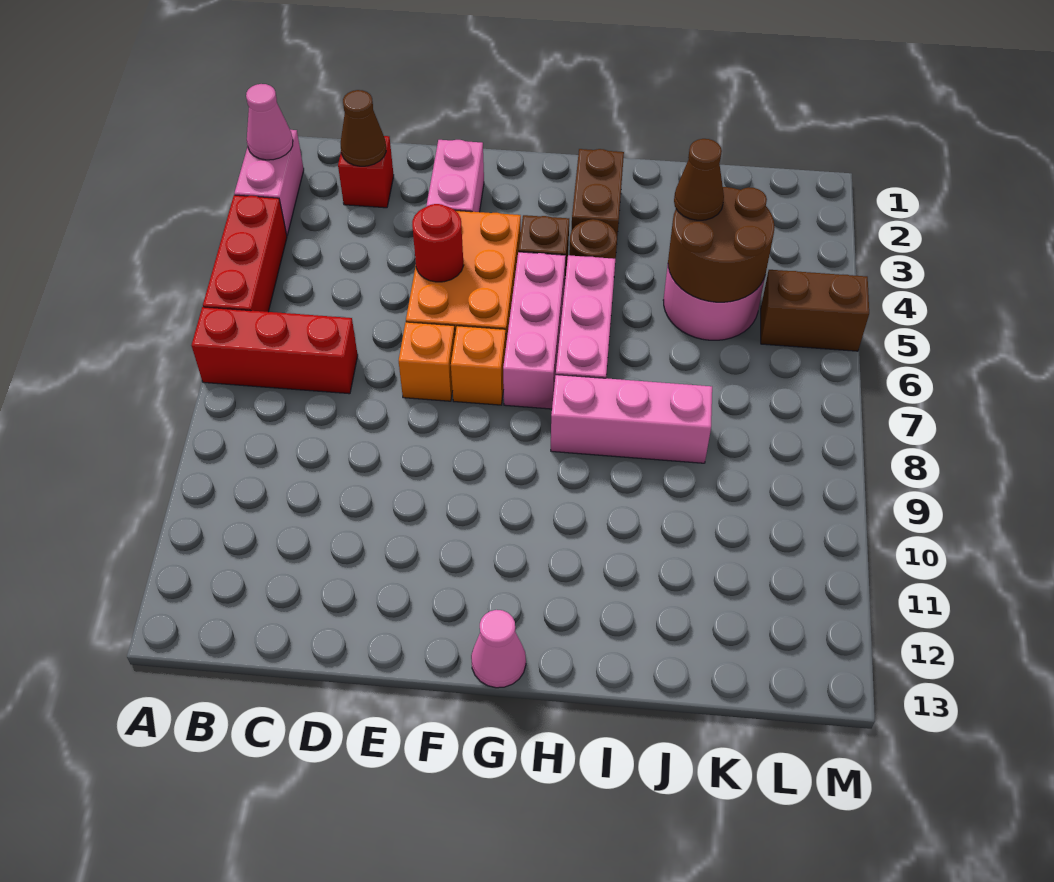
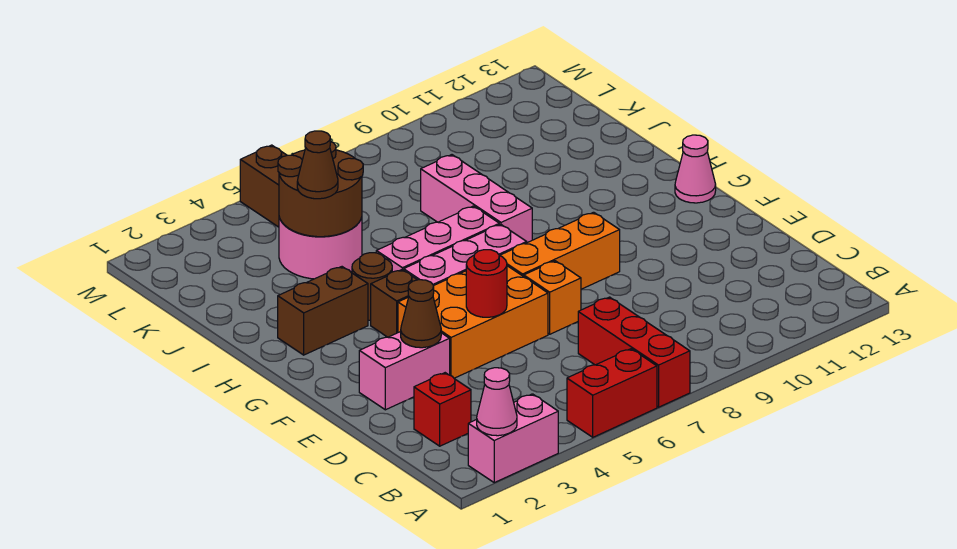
red brick A4:A6 level 1 -> red brick A5:A6 level 1
brown cone C2 level 2 -> brown cone E3 level 2
orange brick F7 level 1 -> orange brick F7:F9 level 1

